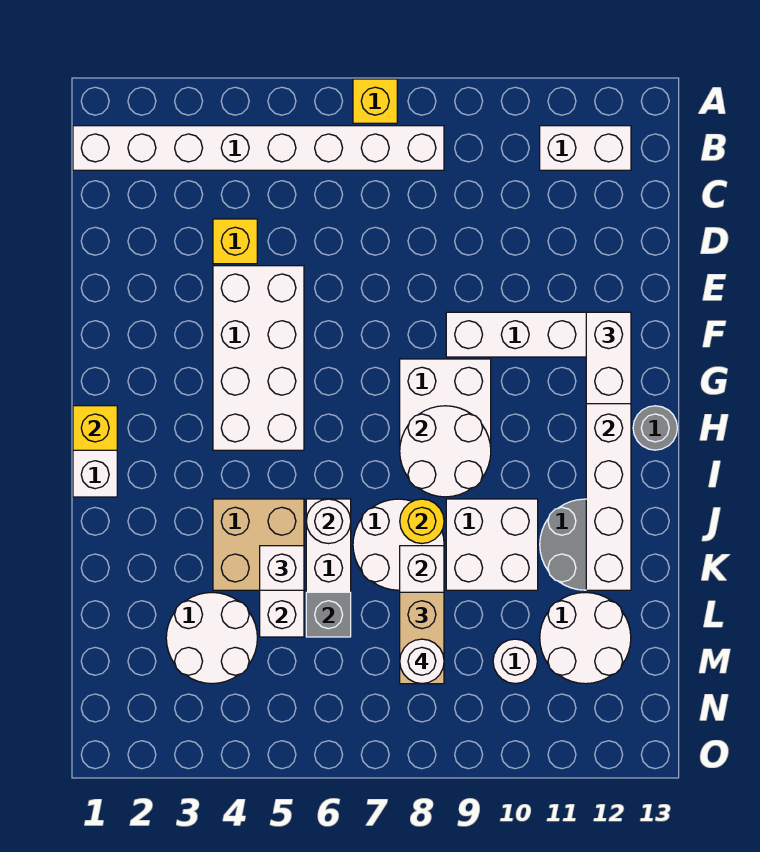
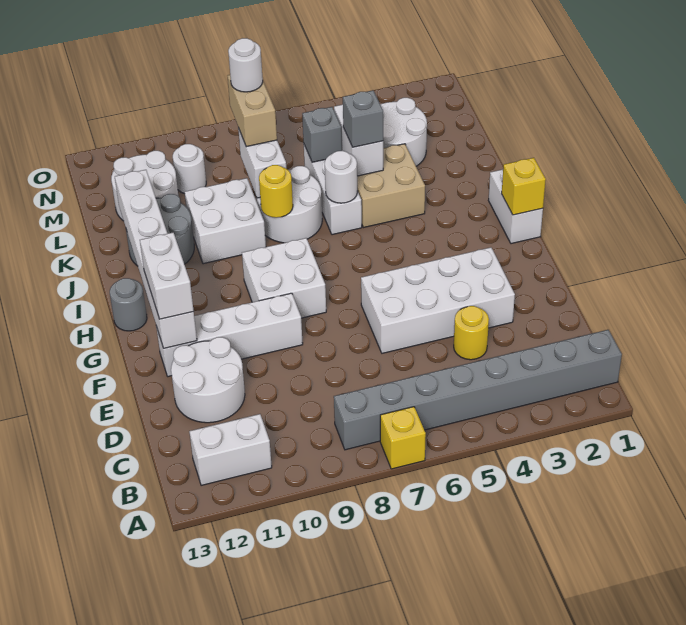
white brick B1:B8 level 1 -> grey brick B1:B8 level 1
yellow brick D4 level 1 -> yellow round brick D4 level 1
white brick E4:H5 level 1 -> white brick E3:F6 level 1
white round brick H8:I9 level 2 -> white round brick D11:E12 level 1
white brick K5 level 3 -> grey brick K5 level 3

